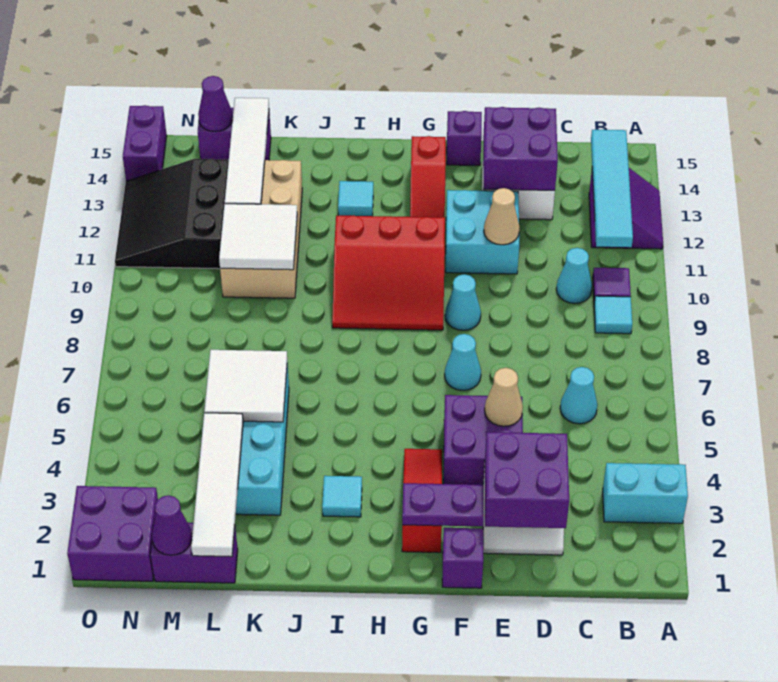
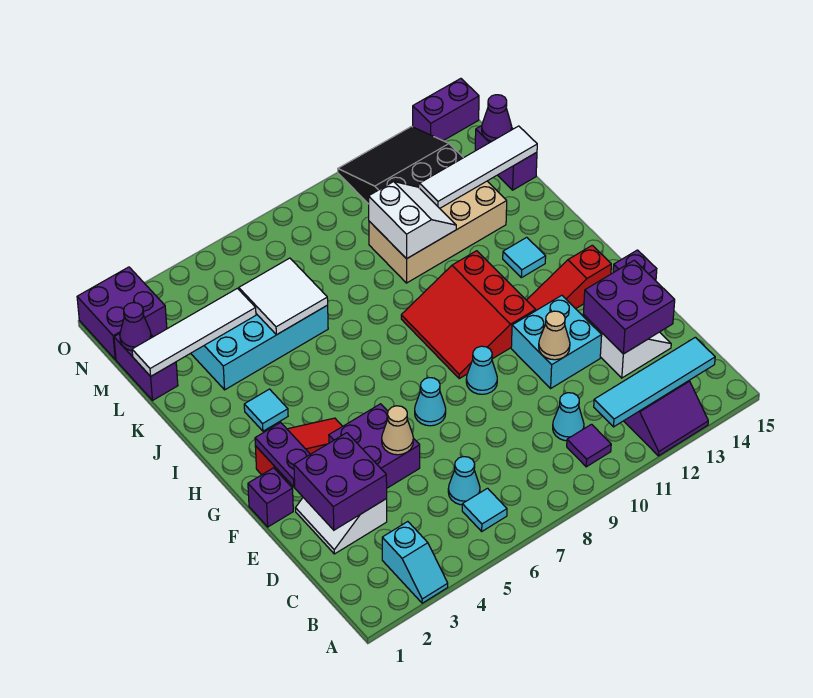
cyan brick A3:B3 level 1 -> cyan slope A3:B3 level 1 top B
cyan tile B9 level 1 -> cyan tile B6 level 1
white tile K10:L11 level 2 -> white slope K10:L11 level 2 top 10

